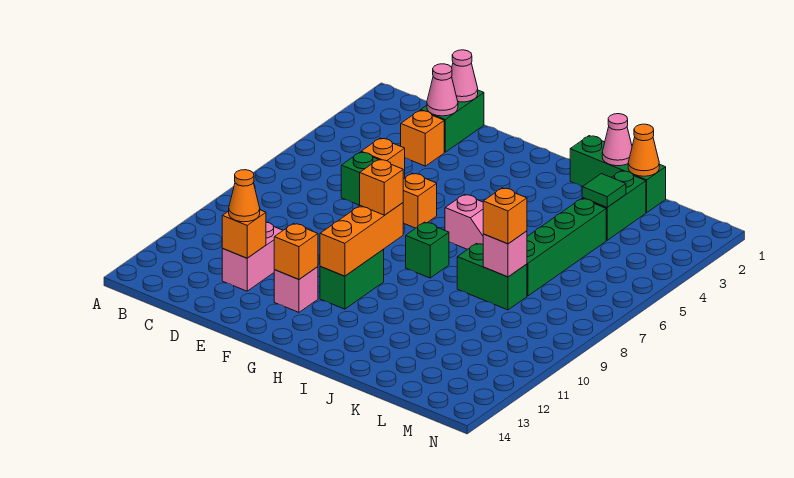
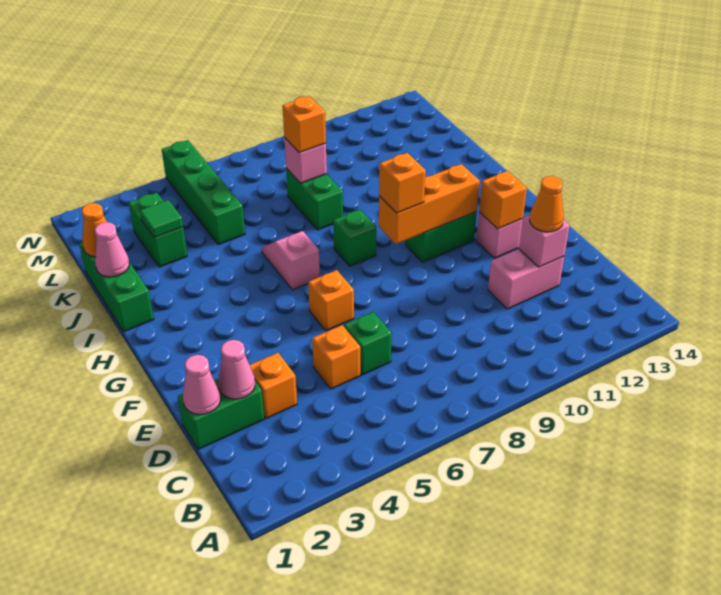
orange brick D12 level 2 -> pink brick D12 level 2
green brick K2:K3 level 1 -> green brick K3:L3 level 1
green brick K4:K7 level 1 -> green brick K5:N5 level 1

